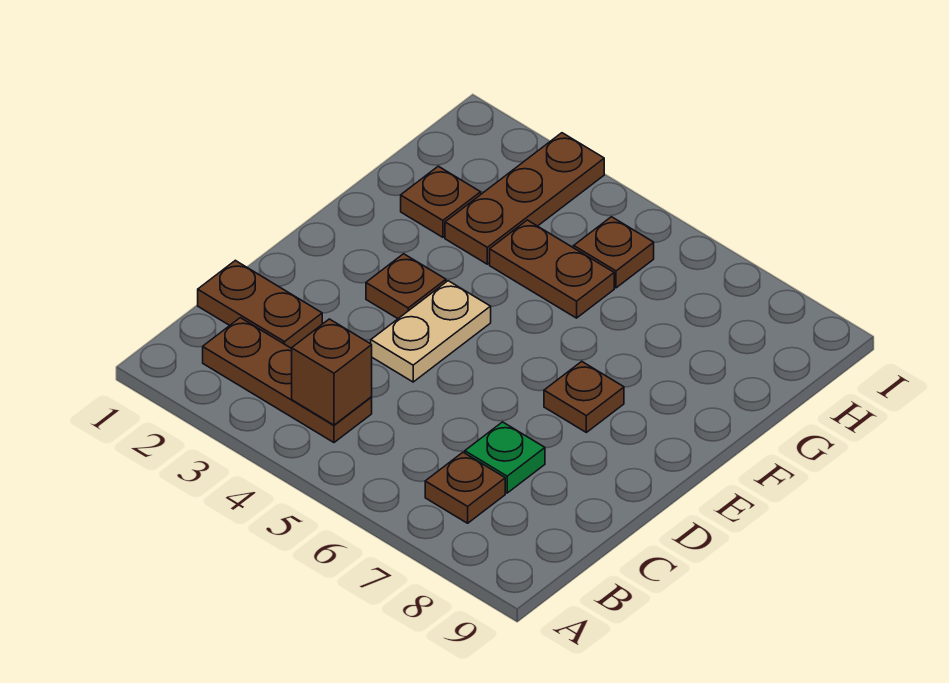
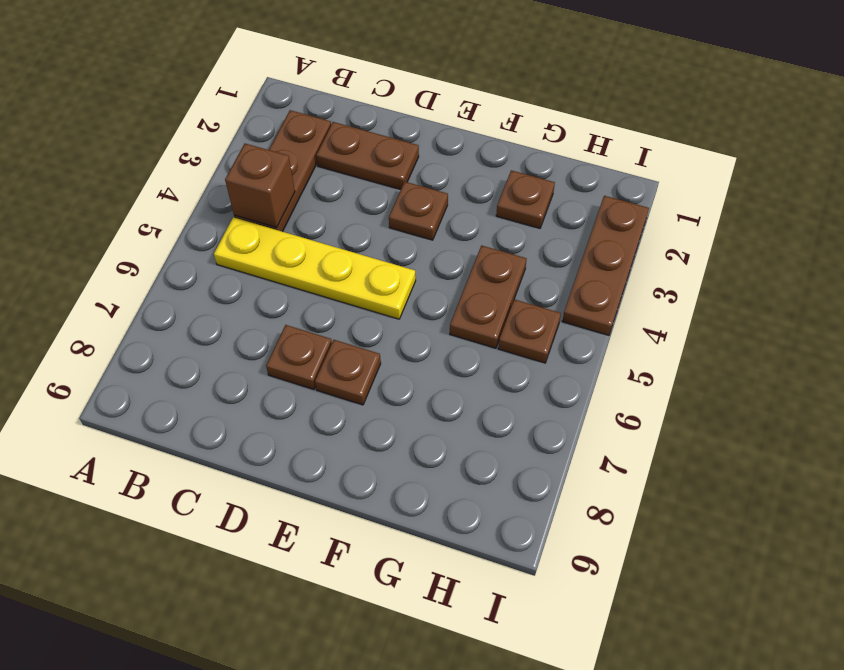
none -> yellow plate B5:E5 level 1
brown plate B7 level 1 -> brown plate D7 level 1
brown plate C1:C2 level 1 -> brown plate C2:D2 level 1
green plate C7 level 1 -> none
tan plate D4:E4 level 1 -> none
brown plate G3:I3 level 1 -> brown plate I2:I4 level 1

